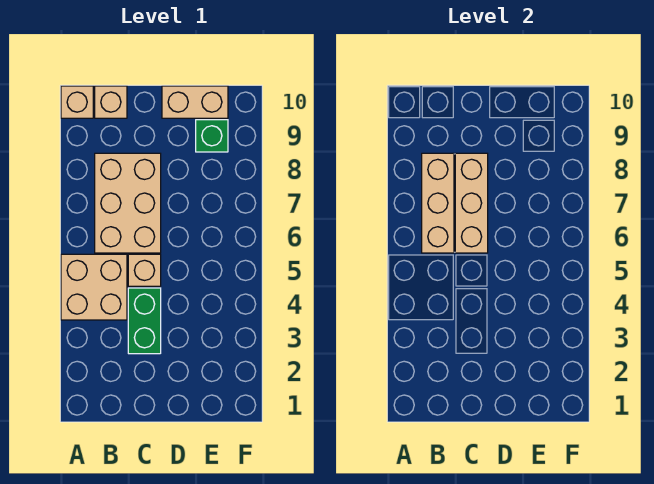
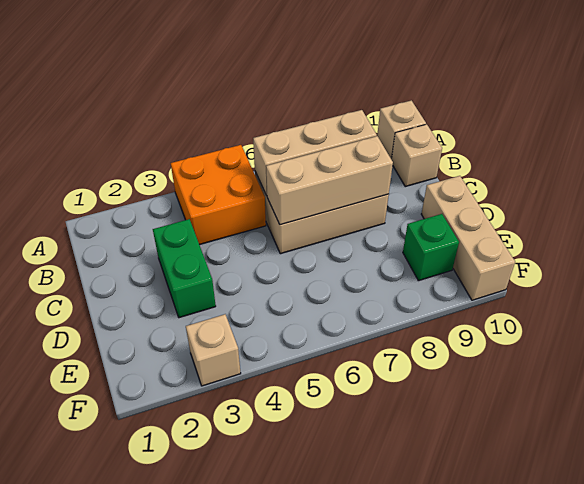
tan brick A4:B5 level 1 -> orange brick A4:B5 level 1
green brick C3:C4 level 1 -> green brick C3:D3 level 1
tan brick C5 level 1 -> tan brick F3 level 1
tan brick D10:E10 level 1 -> tan brick D10:F10 level 1

